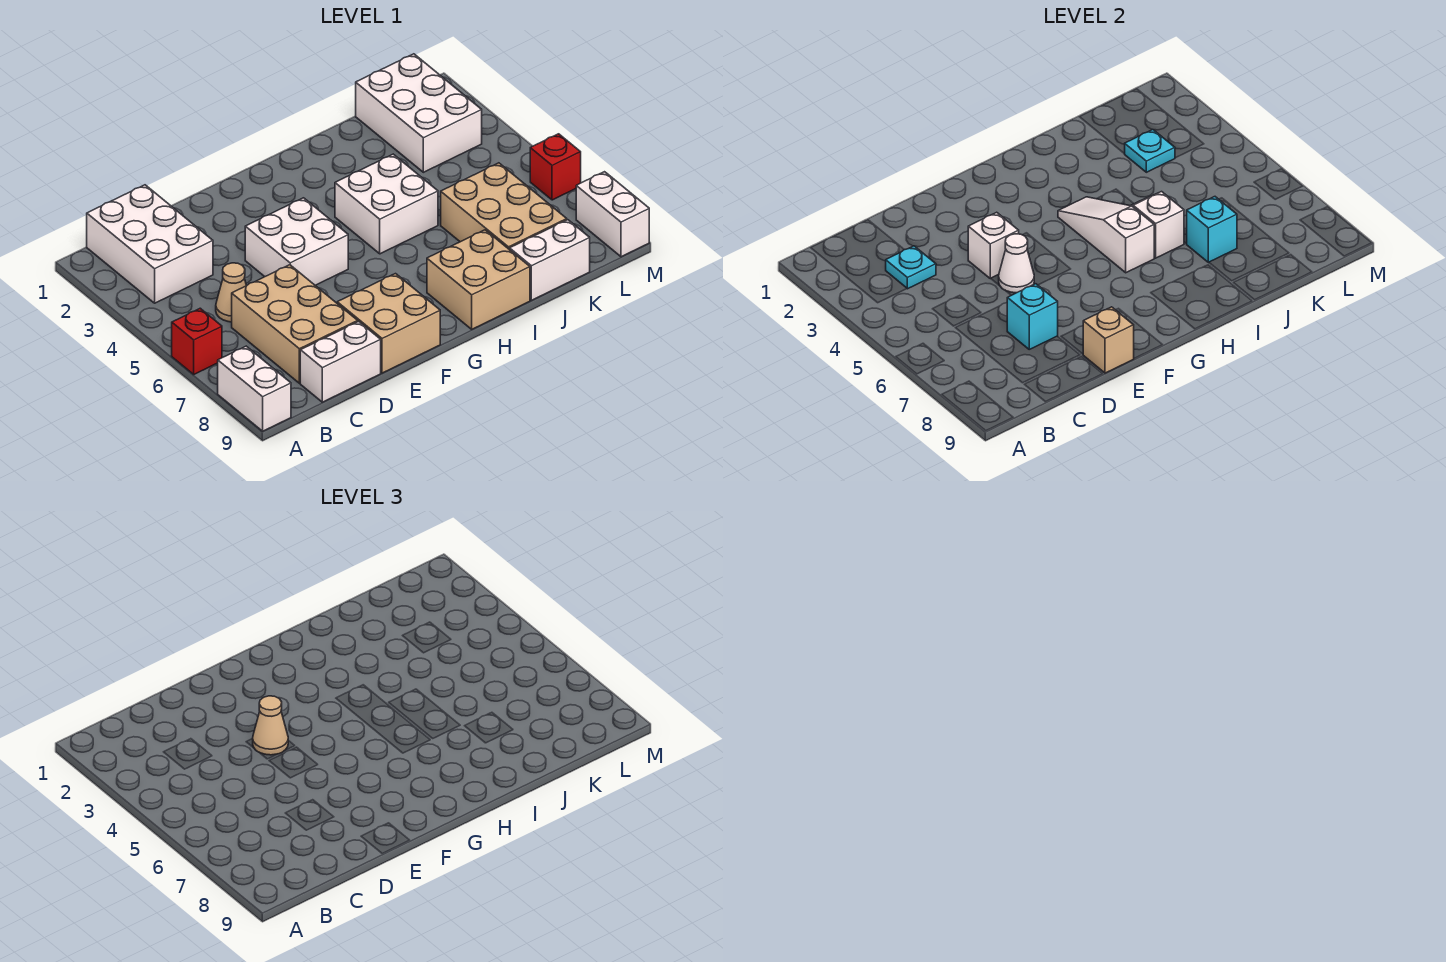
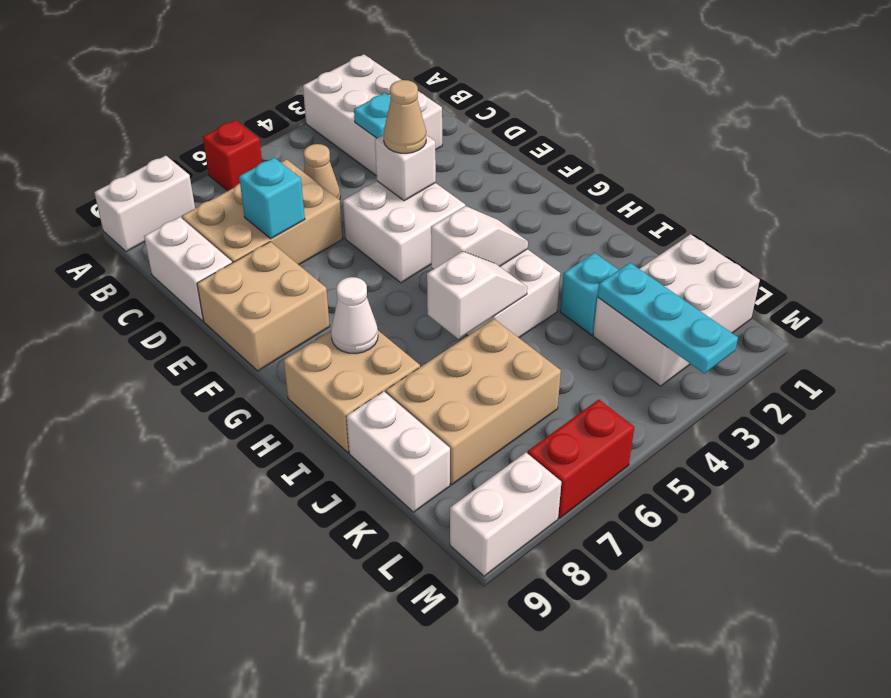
white brick B1:C3 level 1 -> white brick A2:C3 level 1
white cone E5 level 2 -> white cone H8 level 2
tan brick E9 level 2 -> none
white slope H4:H6 level 2 top 6 -> white slope H4:H5 level 2 top 5
cyan brick J7 level 2 -> cyan brick J3 level 1
cyan plate K3 level 2 -> cyan plate K3:M3 level 2
red brick M6 level 1 -> red brick M6:M7 level 1

